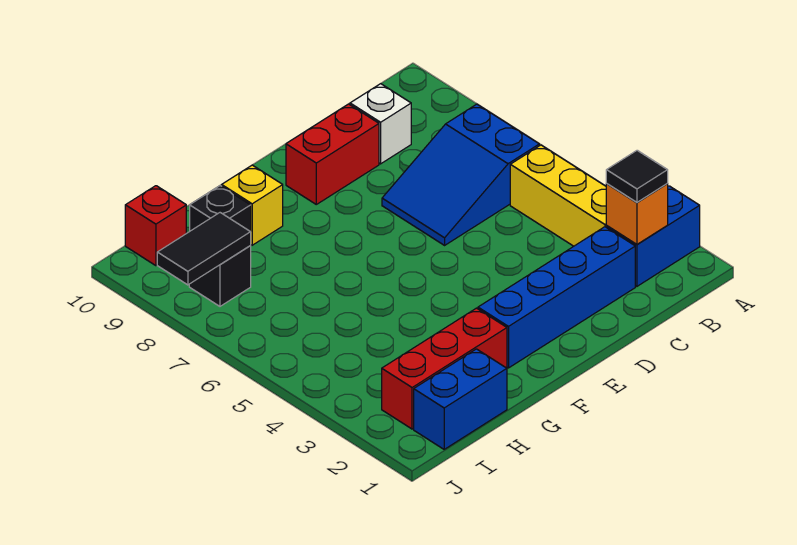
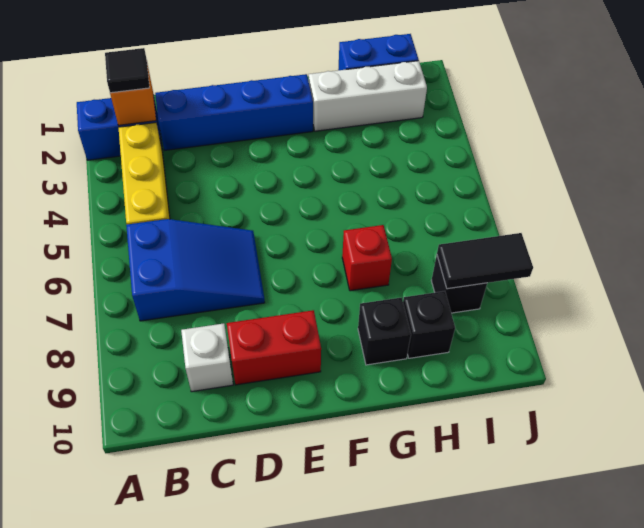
red brick G2:I2 level 1 -> white brick G2:I2 level 1
yellow brick G9 level 1 -> black brick G9 level 1
red brick I10 level 1 -> red brick G7 level 1

